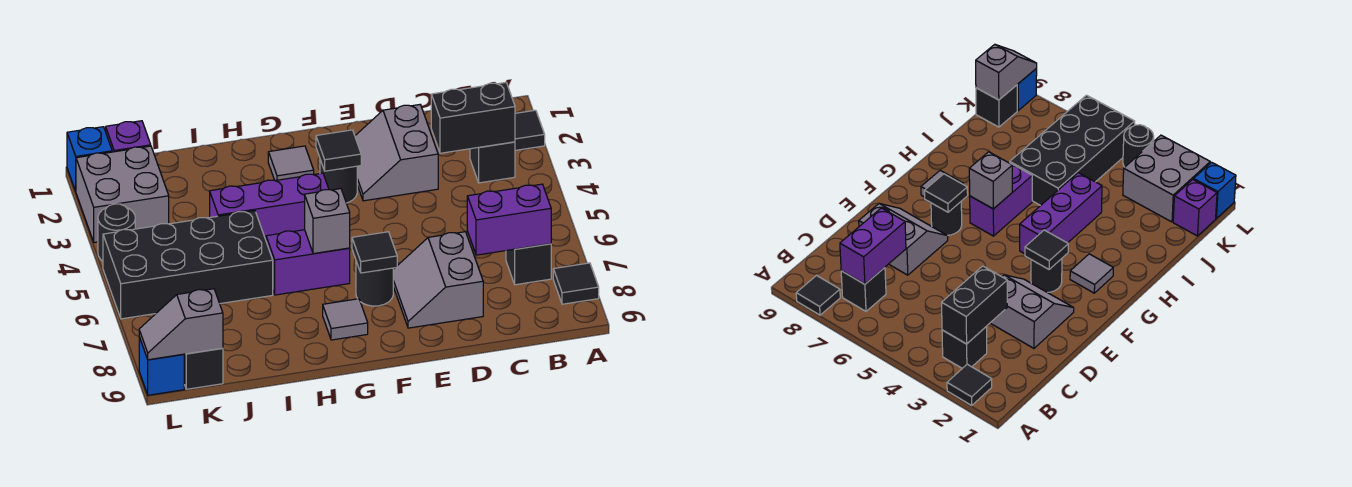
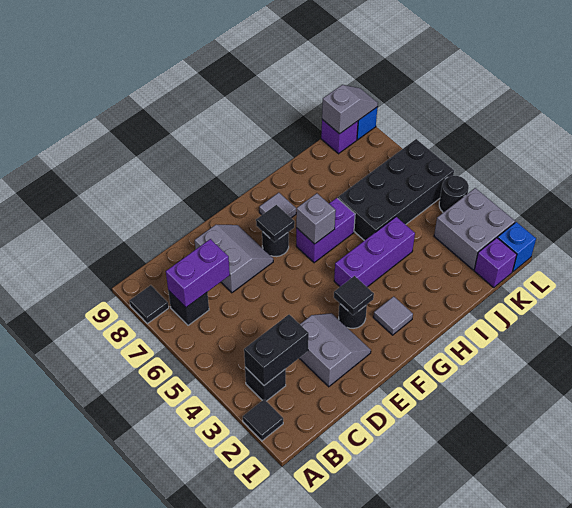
black brick K9 level 1 -> purple brick K9 level 1

